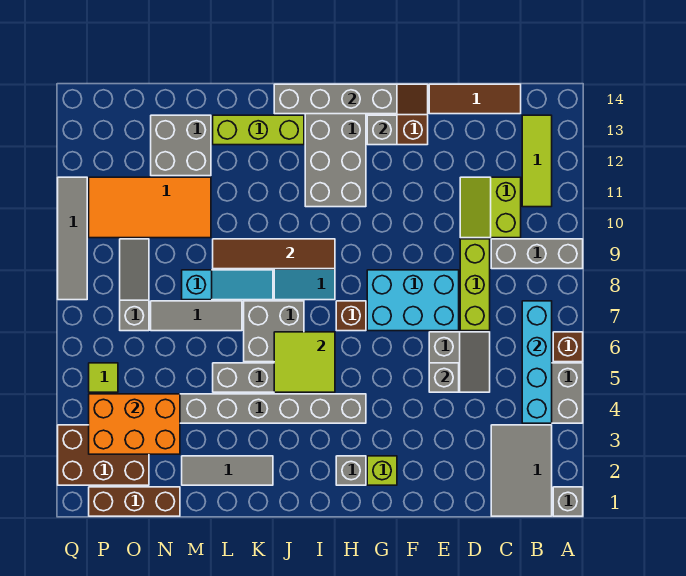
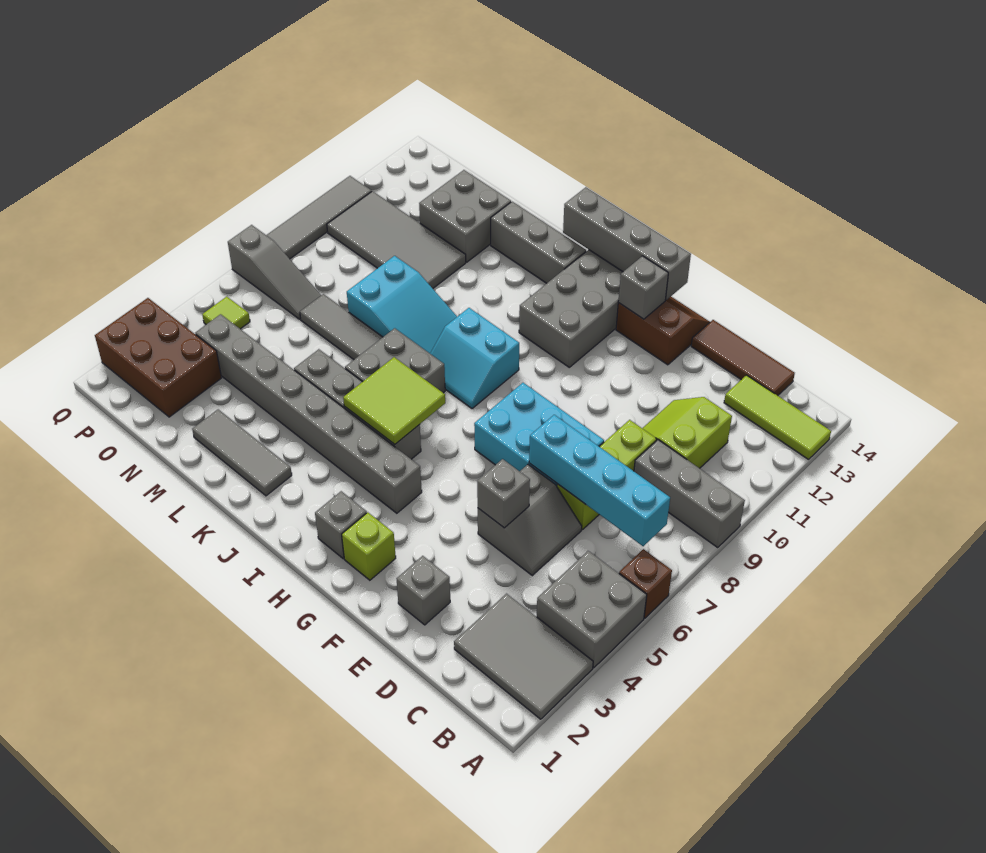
grey brick A1 level 1 -> grey brick E2 level 1
grey tile B1:C3 level 1 -> grey tile A2:C3 level 1
cyan brick B4:B7 level 2 -> cyan brick B7:E7 level 2
lime tile B11:B13 level 1 -> lime tile A13:C13 level 1
brown brick H7 level 1 -> none
brown tile I9:L9 level 2 -> none
lime brick J13:L13 level 1 -> grey brick J13:L13 level 1
cyan slope K8:M8 level 1 top M -> cyan slope K8:M9 level 1 top M
orange tile M10:P11 level 1 -> grey tile M10:P11 level 1
brown brick N1:P1 level 1 -> none
orange brick N3:P4 level 2 -> none
grey slope O7:O9 level 1 top 7 -> grey slope O7:Q7 level 1 top Q

